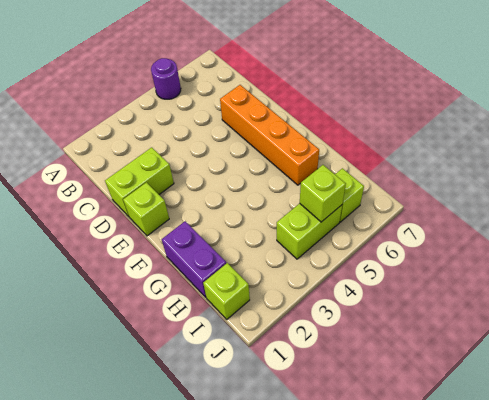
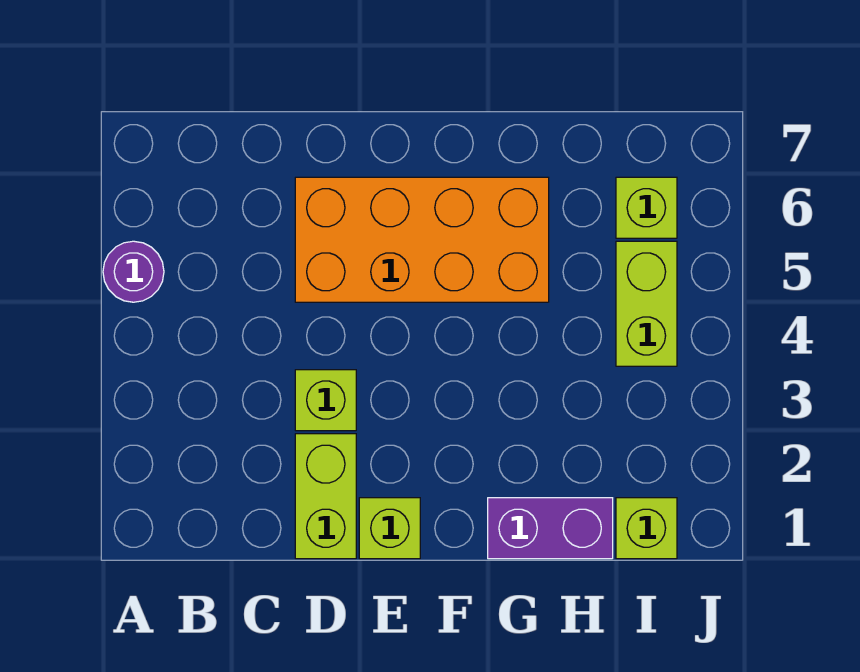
orange brick D6:G6 level 1 -> orange brick D5:G6 level 1
lime brick I5 level 2 -> lime brick D3 level 1

